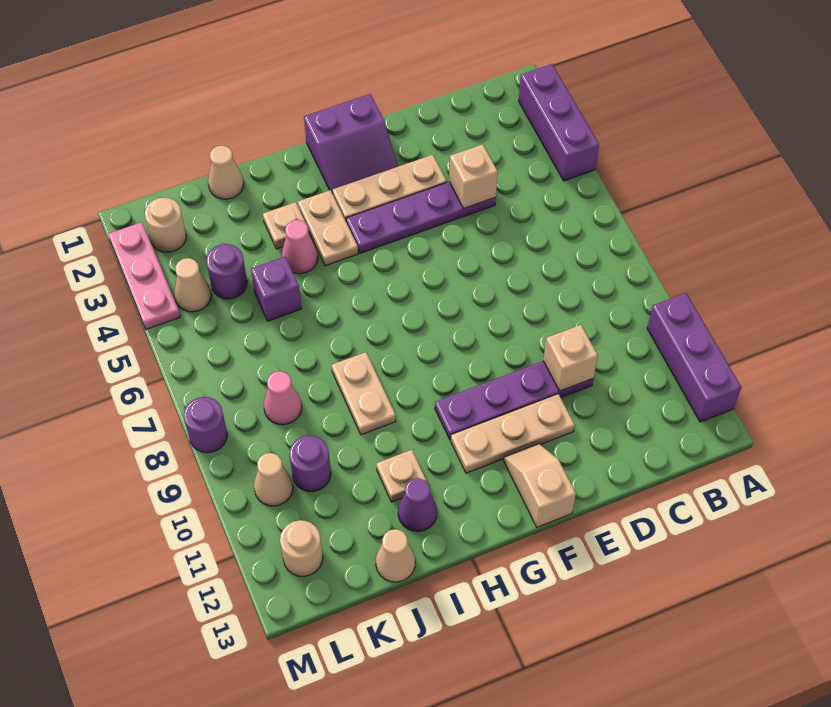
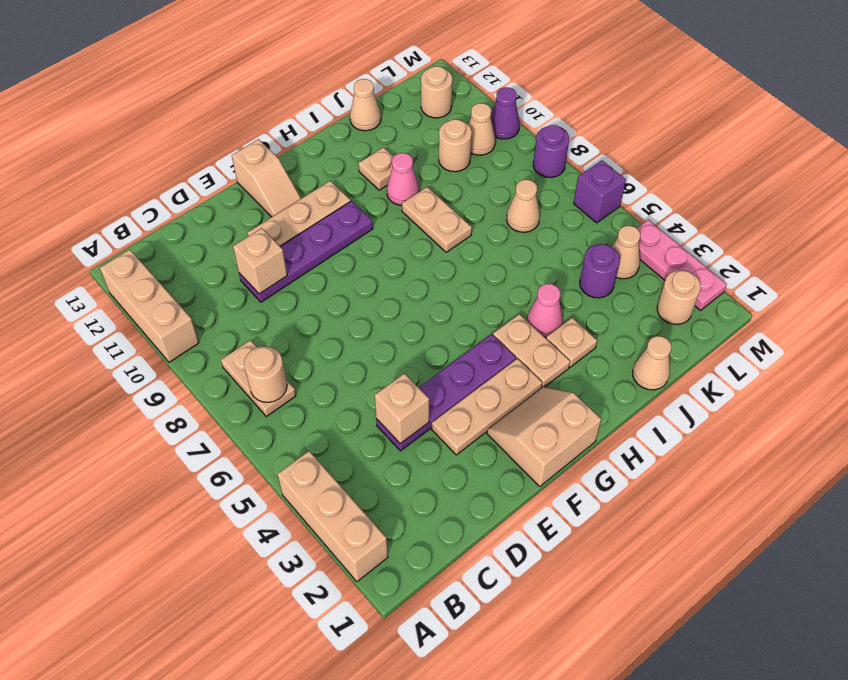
purple brick A2:A4 level 1 -> tan brick A2:A4 level 1
purple brick A10:A12 level 1 -> tan brick A10:A12 level 1
none -> tan plate B7:B8 level 1
none -> tan round brick B7 level 2
purple slope F1:G2 level 1 top 1 -> tan slope F1:G2 level 1 top 1
purple cone I12 level 1 -> purple cone M10 level 1
purple brick J5 level 1 -> purple brick M6 level 1
none -> tan cone K7 level 1
pink cone K8 level 1 -> pink cone I10 level 1
purple round brick K10 level 1 -> tan round brick K10 level 1

